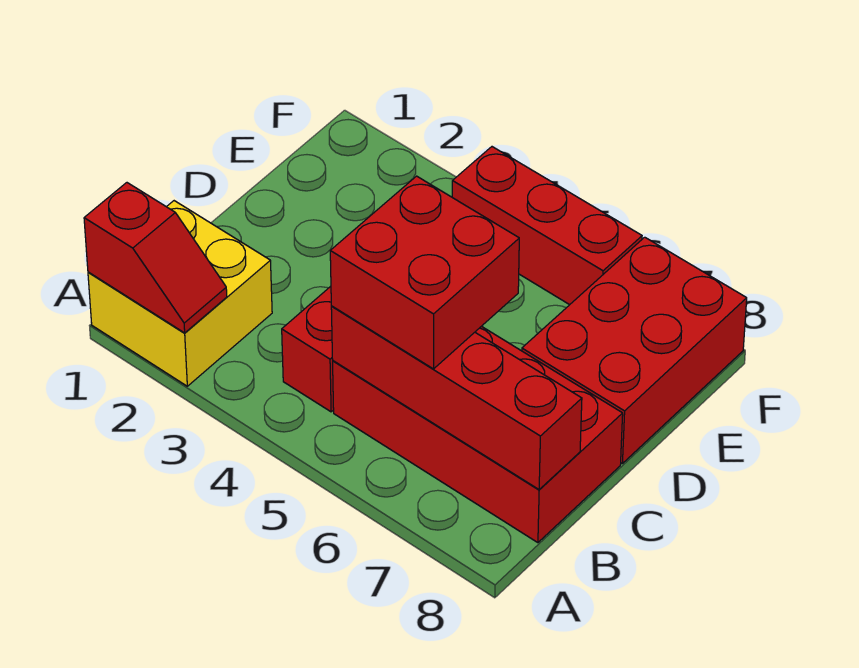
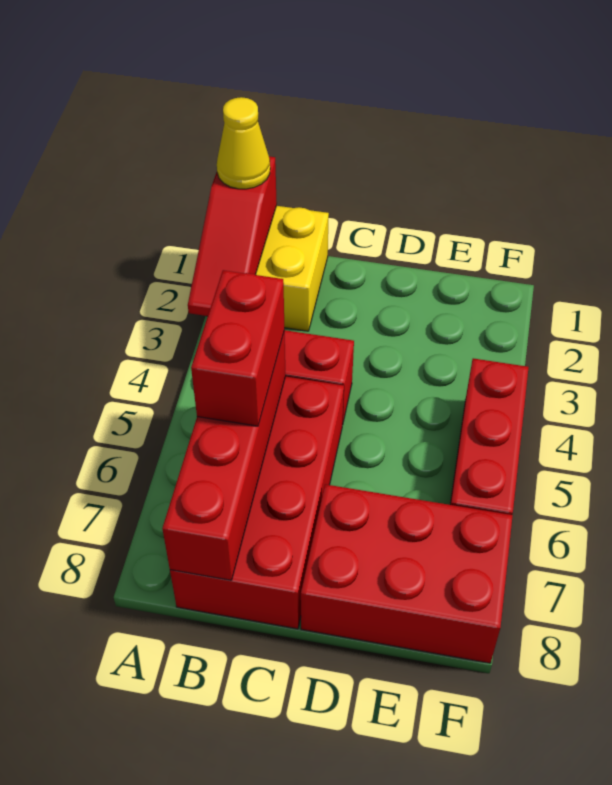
red slope A1:A2 level 2 top 1 -> red slope A1:A3 level 2 top 1
none -> yellow cone A1 level 3
red brick B5:C6 level 3 -> red brick B5:B6 level 3

